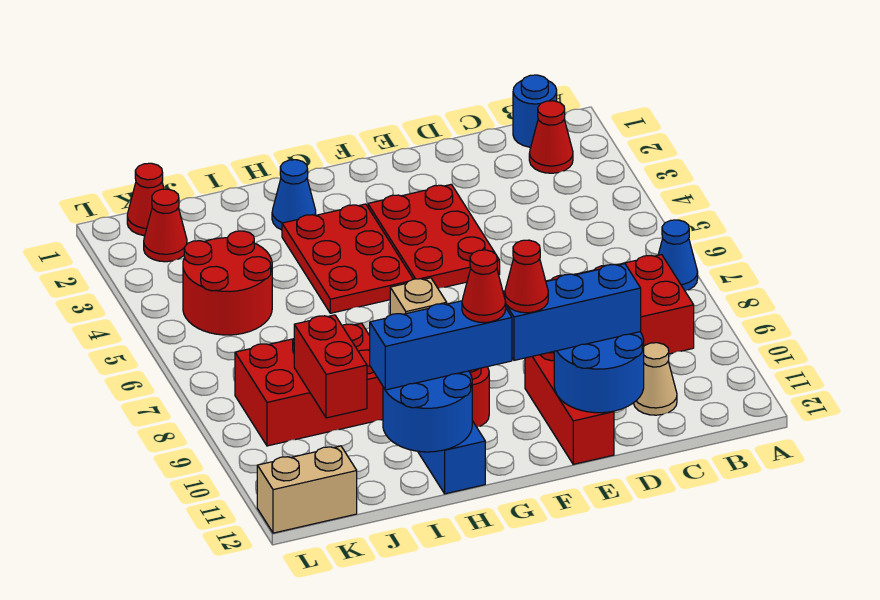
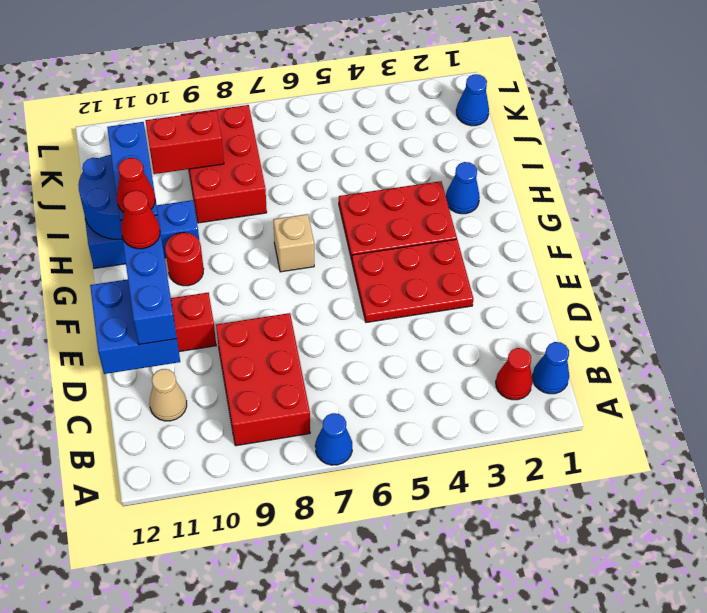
blue round brick B1 level 1 -> blue cone B1 level 1
blue round brick D11:E12 level 2 -> blue brick D11:E12 level 2
red round brick J4:K5 level 1 -> none
red cone K1 level 1 -> blue cone K1 level 1
red cone K2 level 1 -> none
tan brick K12:L12 level 1 -> none

